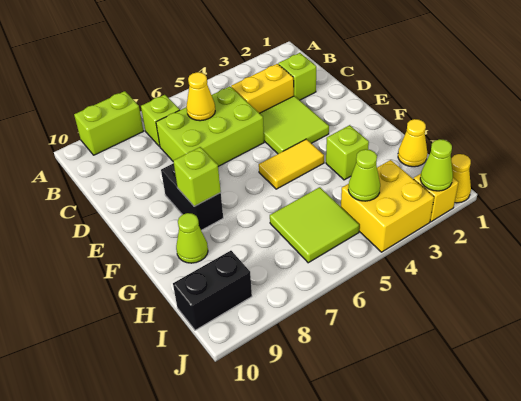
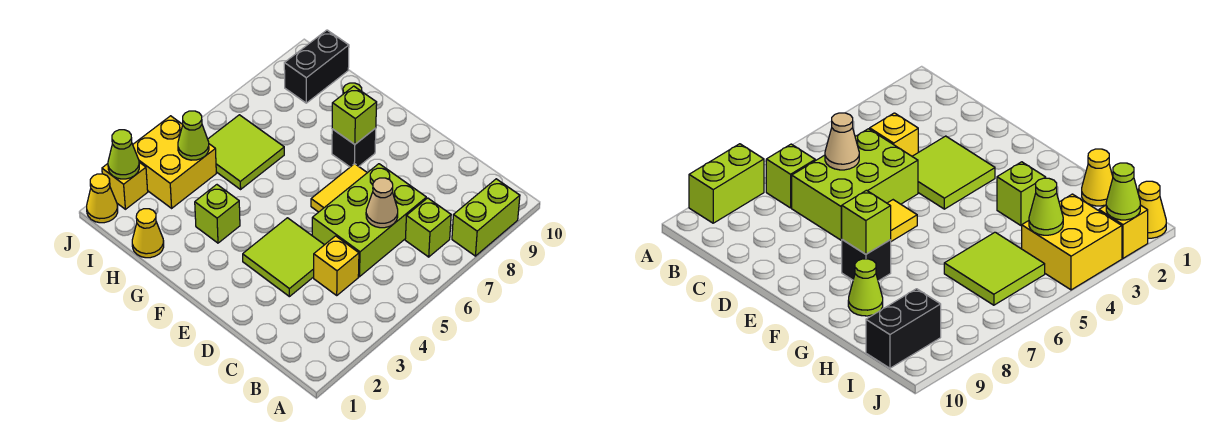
lime brick C2 level 1 -> none
yellow brick C3:C4 level 1 -> yellow brick C4 level 1
yellow cone C6 level 2 -> tan cone C6 level 2
black brick E8:F8 level 1 -> black brick F8 level 1
yellow tile F4:F5 level 1 -> yellow tile E6:E7 level 1

